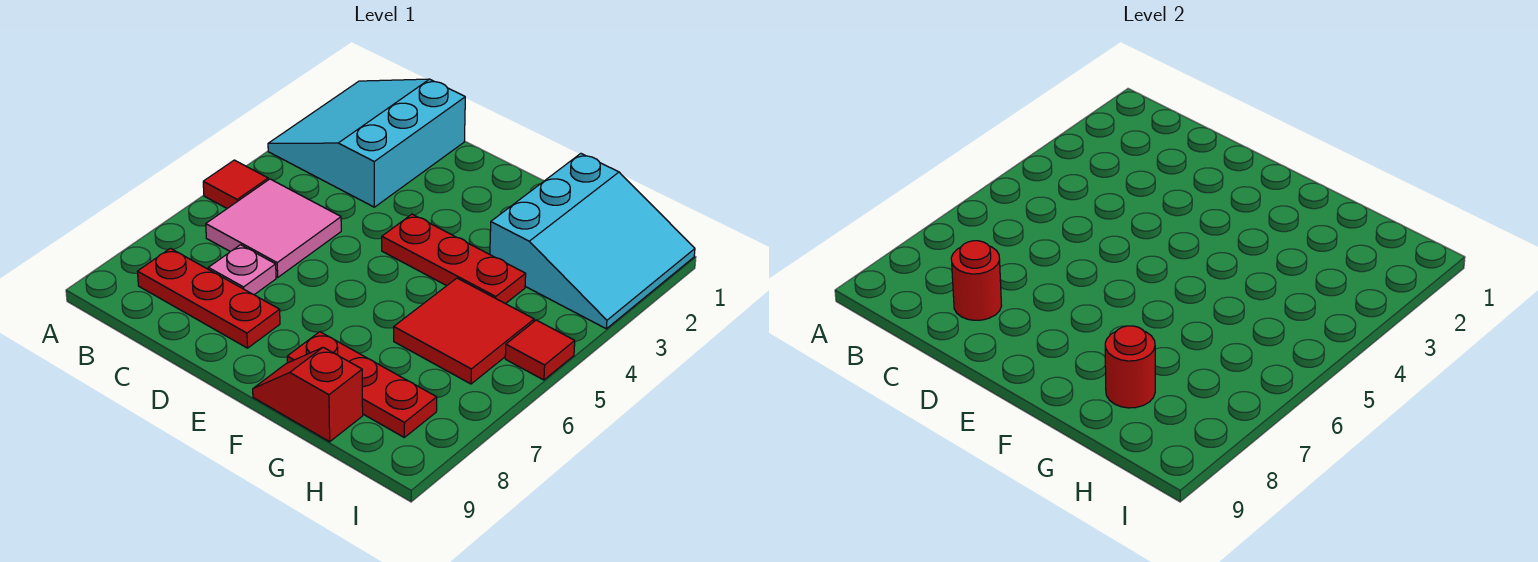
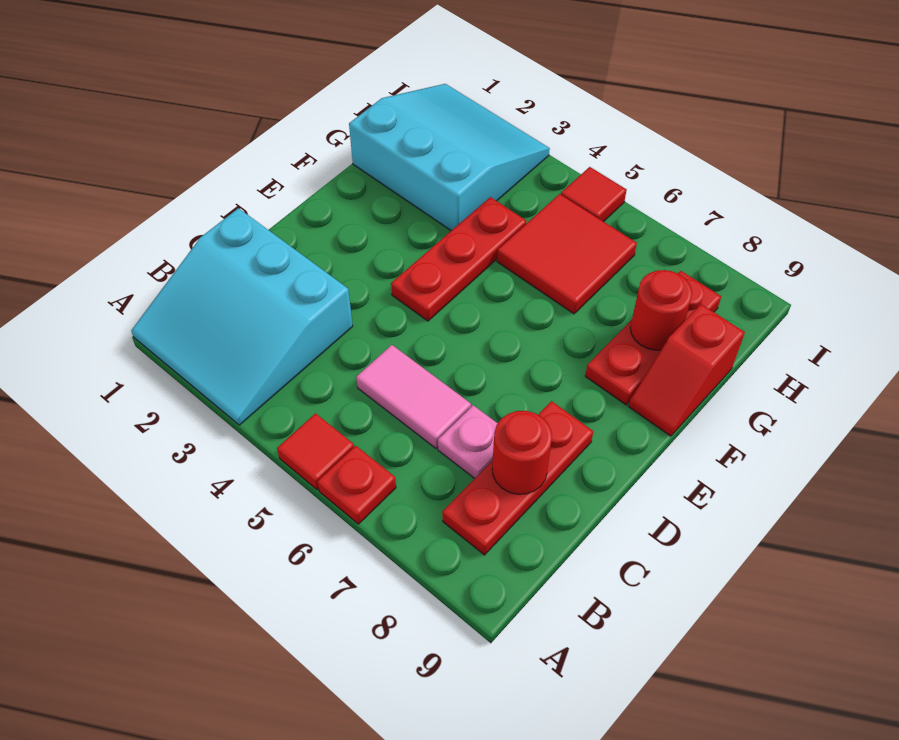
none -> red plate A6 level 1
pink tile B5:C6 level 1 -> pink tile C5:C6 level 1

